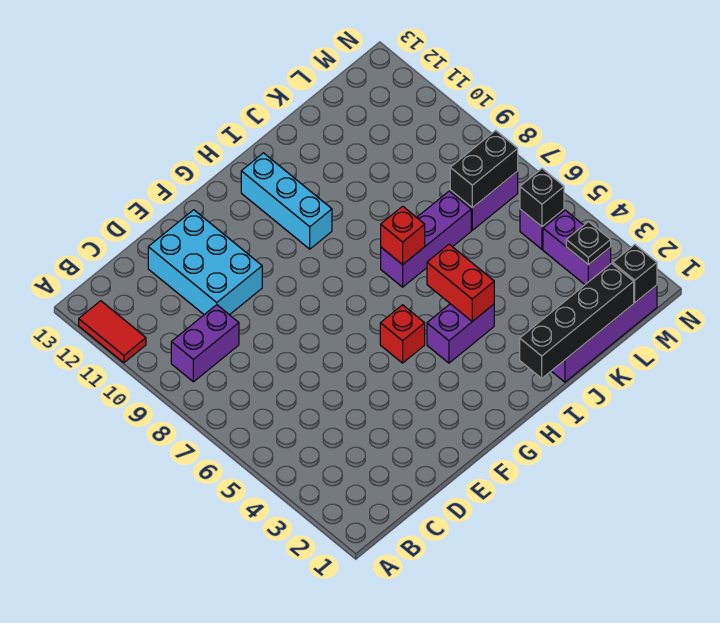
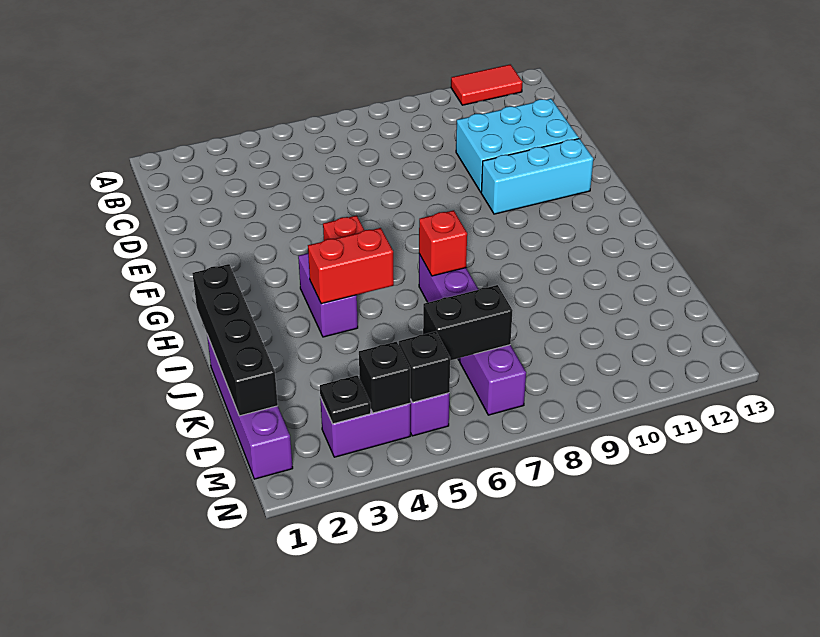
purple brick B9:C9 level 1 -> none
cyan brick H10:H12 level 1 -> cyan brick F10:F12 level 1
black brick L7:M7 level 2 -> black brick L6:L7 level 2
black brick M1 level 2 -> black brick M4 level 2

